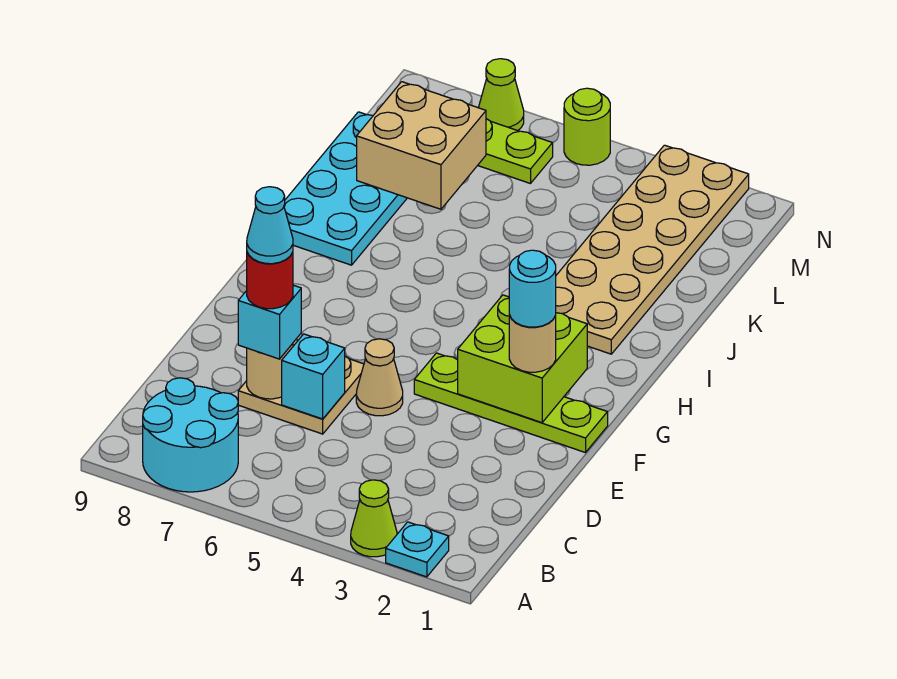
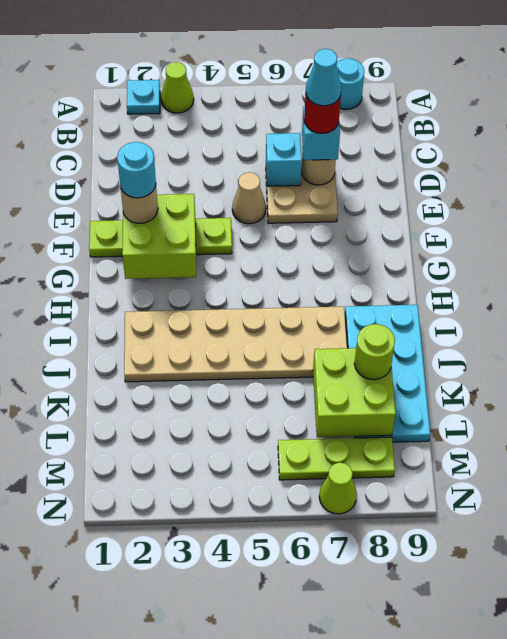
cyan round brick A7:B8 level 1 -> cyan round brick A8 level 1
tan plate I2:N3 level 1 -> tan plate I2:J7 level 1
tan brick K7:L8 level 2 -> lime brick K7:L8 level 2
lime round brick N5 level 1 -> lime round brick K8 level 3

